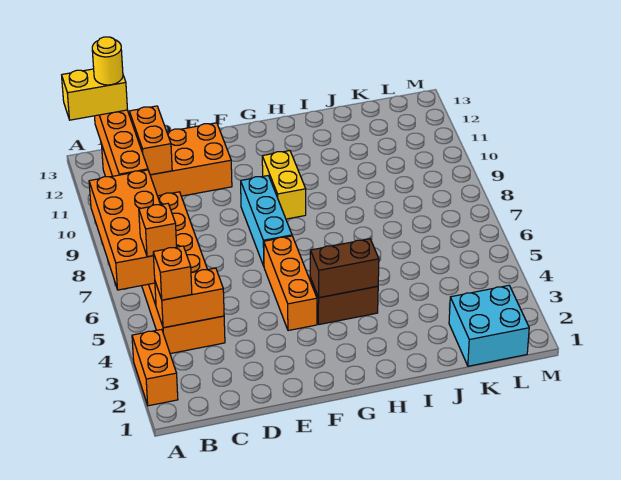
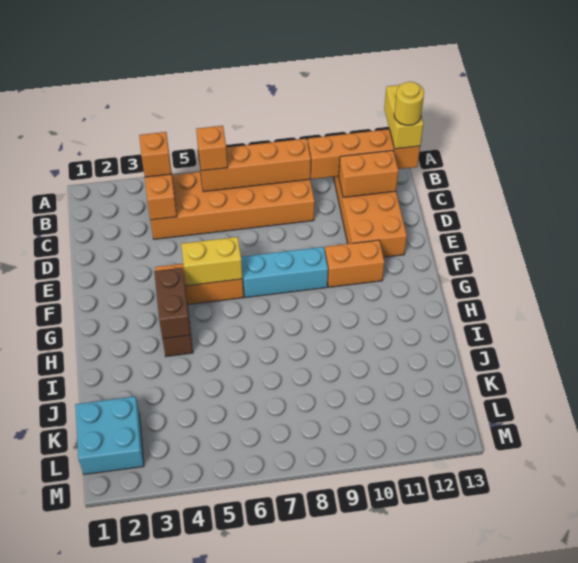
orange brick A2:A3 level 1 -> orange brick F10:F11 level 1
orange brick A6:B9 level 2 -> orange brick B6:B9 level 2
yellow brick G9:G10 level 1 -> yellow brick F5:F6 level 2

